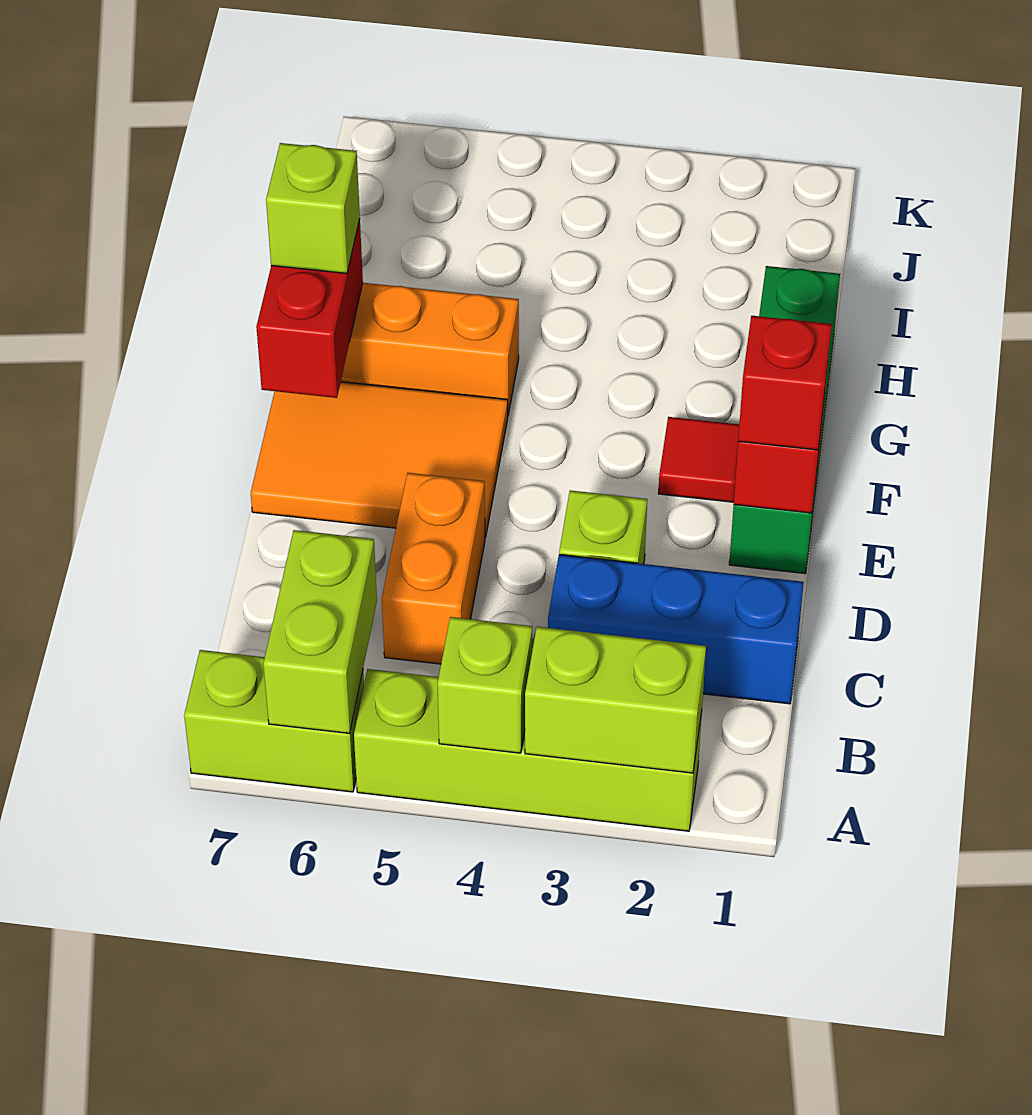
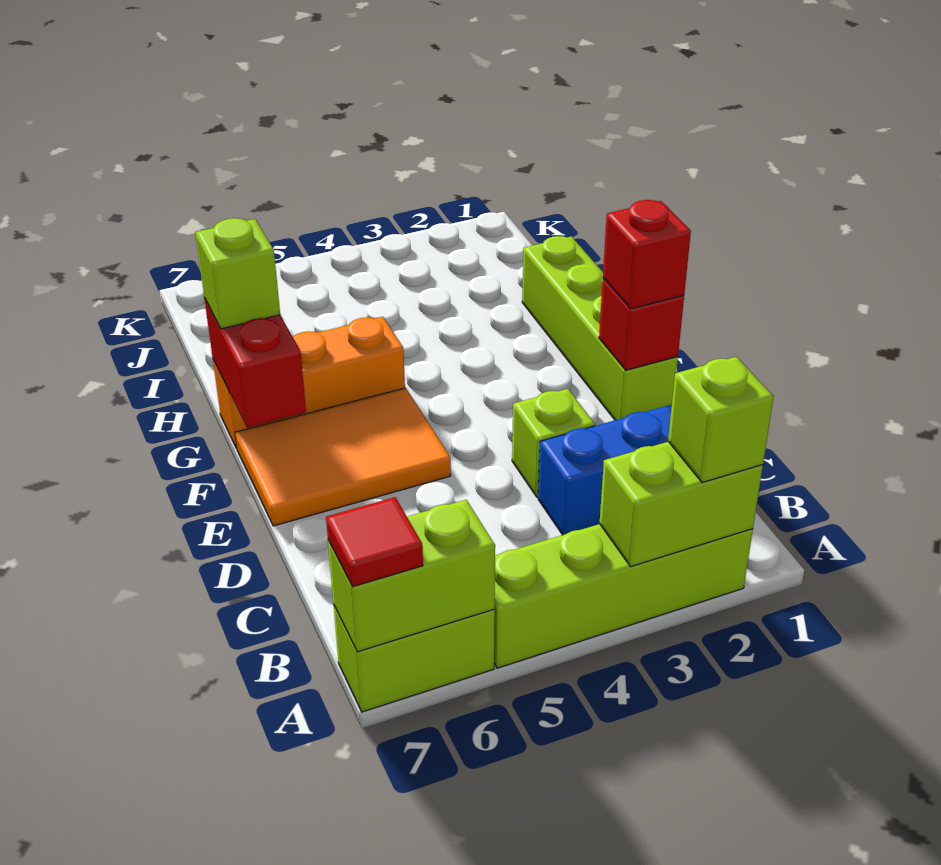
lime brick A4 level 2 -> lime brick A2 level 3
lime brick A6:B6 level 2 -> lime brick A6:A7 level 2
orange brick C5:D5 level 1 -> none
green brick E1:H1 level 1 -> lime brick E1:H1 level 1
red tile F2 level 1 -> red tile A7 level 3

